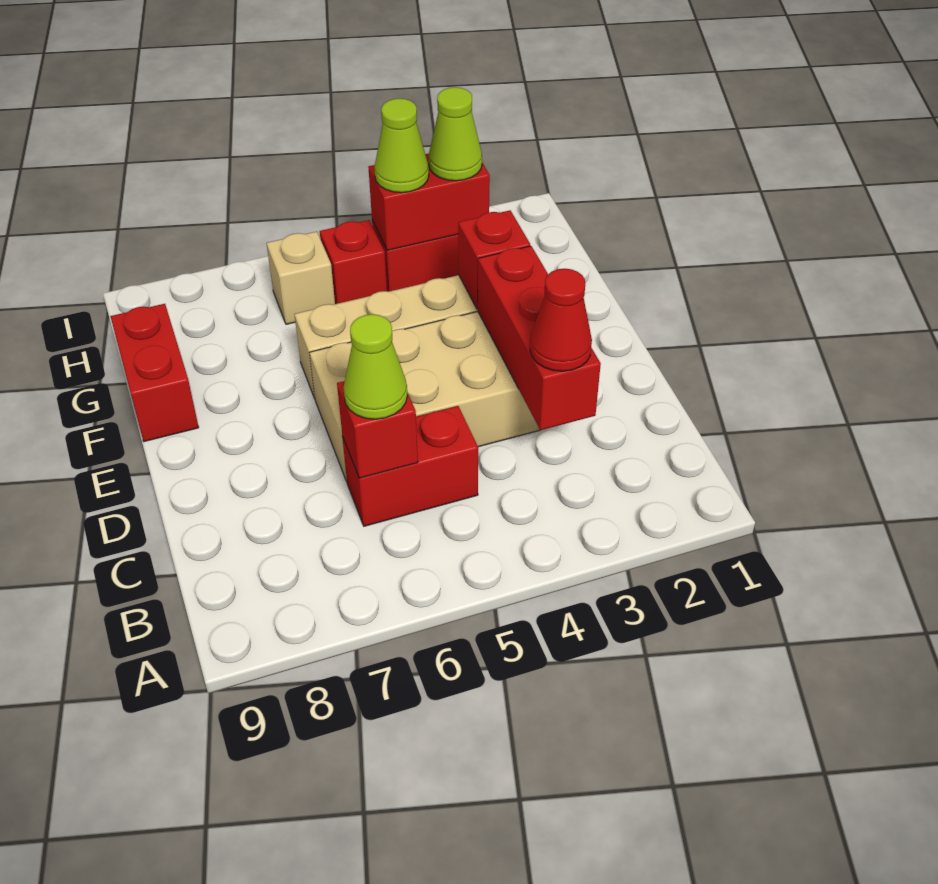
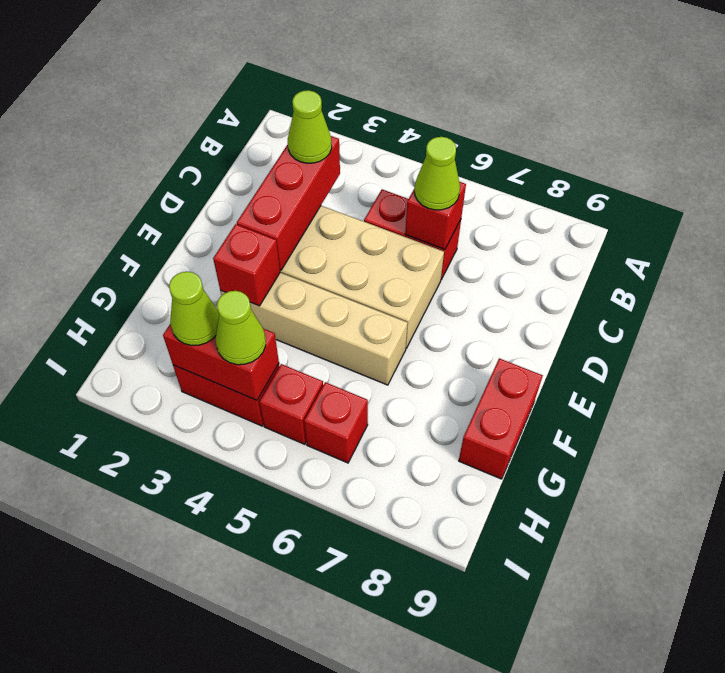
red cone C3 level 3 -> lime cone C3 level 3
tan brick H6 level 1 -> red brick H6 level 1

